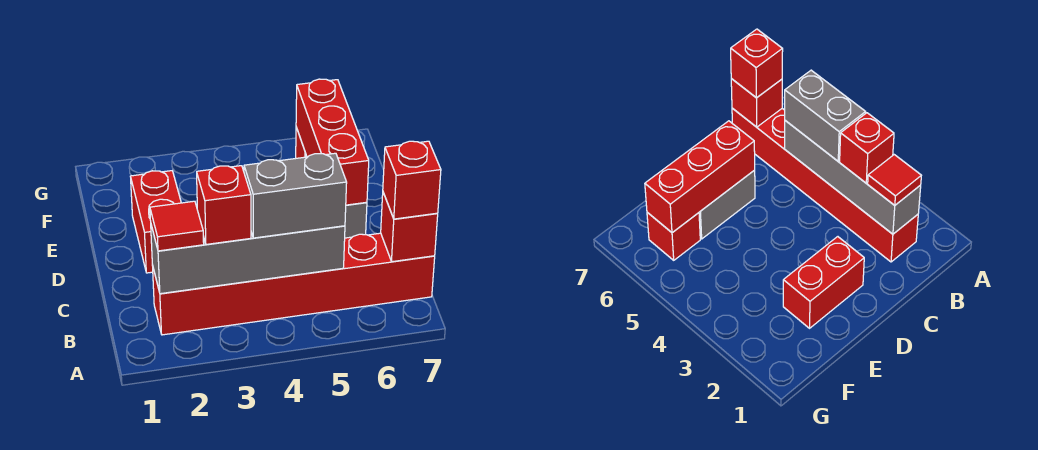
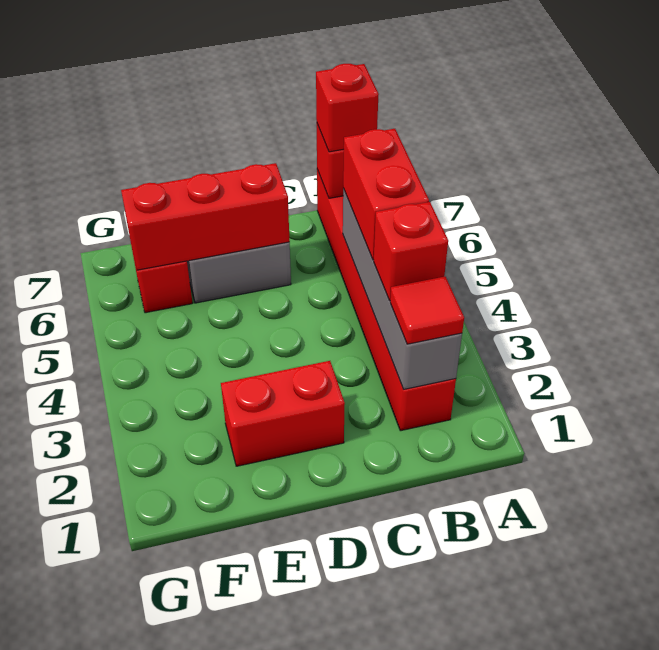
grey brick B4:B5 level 3 -> red brick B4:B5 level 3

